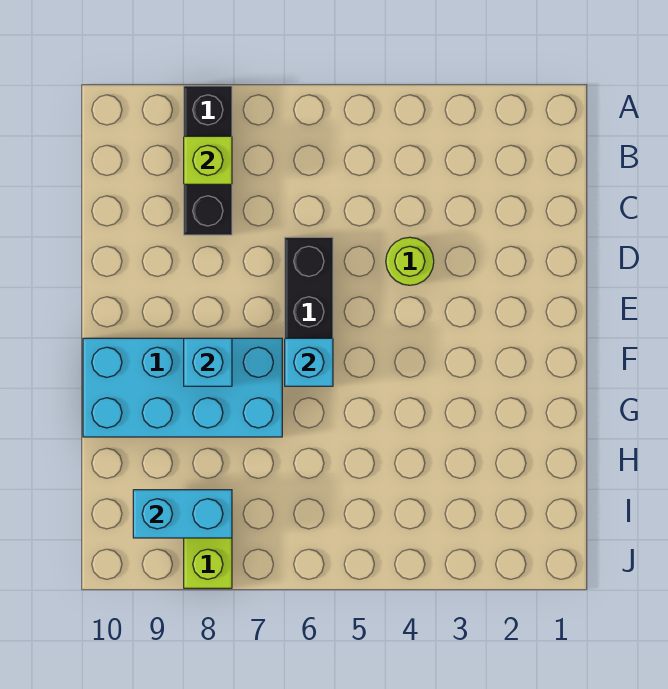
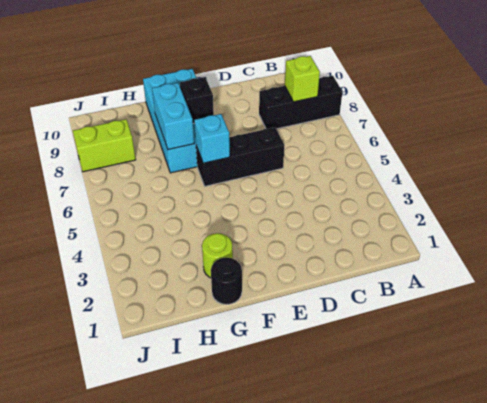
lime round brick D4 level 1 -> lime round brick G2 level 1
cyan brick F8 level 2 -> black brick F8 level 2
none -> black round brick G1 level 1
cyan brick I8:I9 level 2 -> cyan brick G7:G8 level 2

